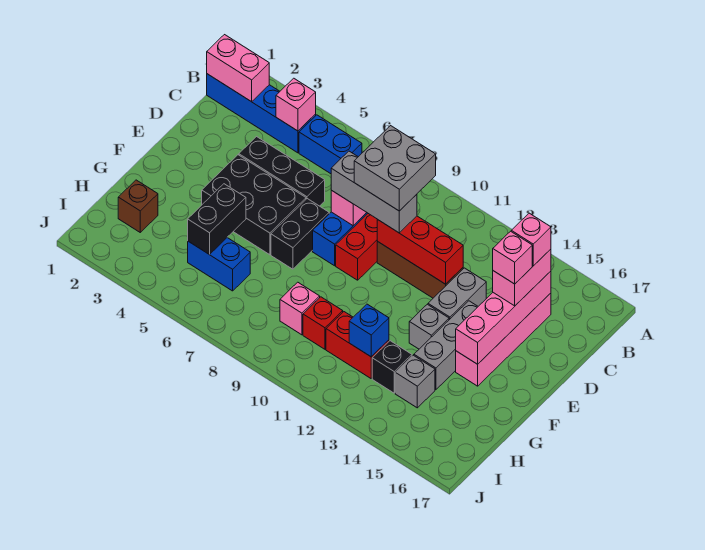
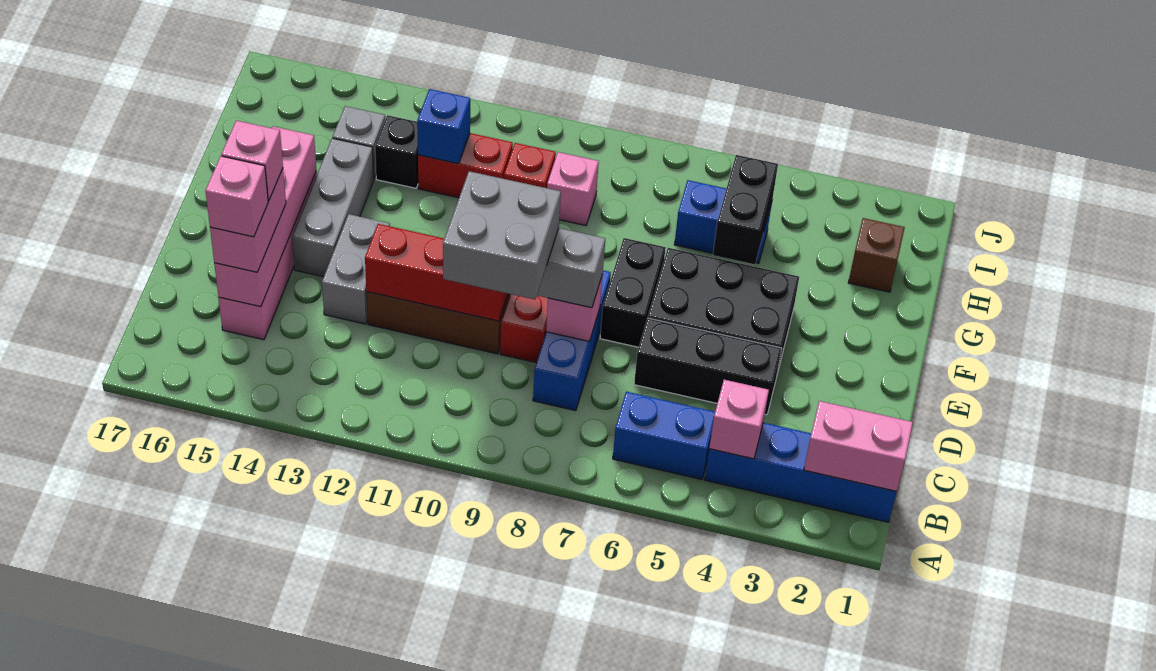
grey brick F13 level 1 -> none

